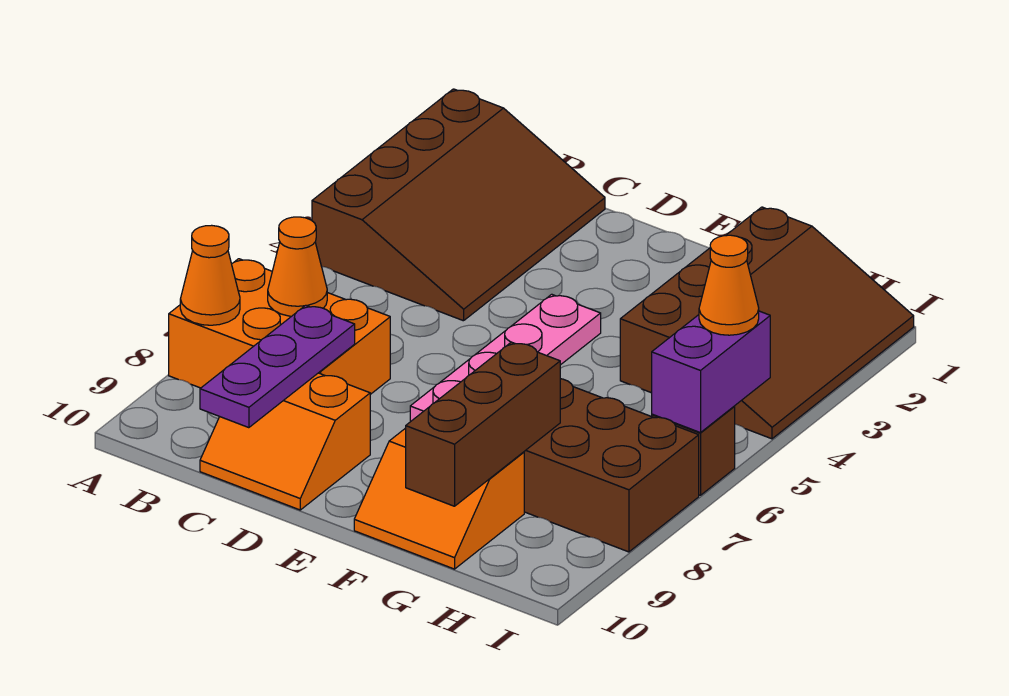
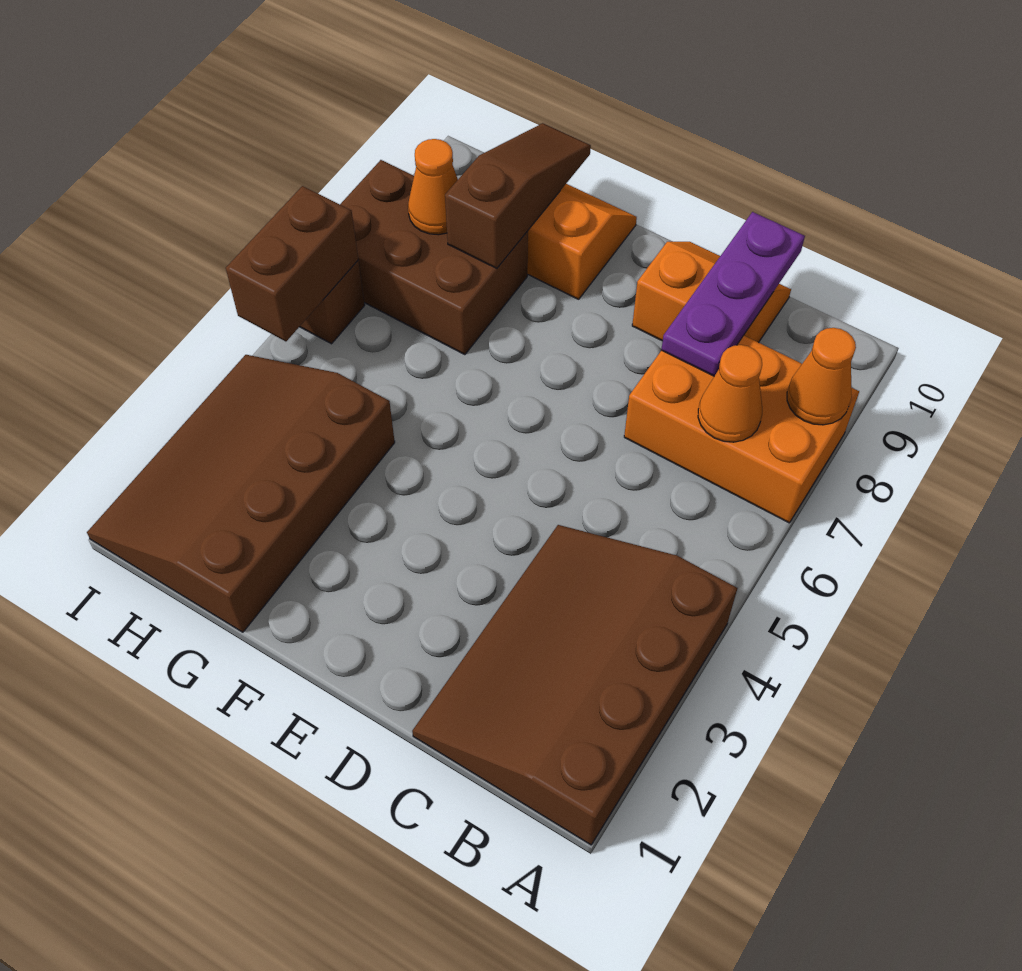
pink plate E4:E7 level 1 -> none
brown brick G8:G10 level 2 -> brown slope G8:G10 level 2 top 8
purple brick I5:I6 level 2 -> brown brick I5:I6 level 2
orange cone I5 level 3 -> orange cone H8 level 2

